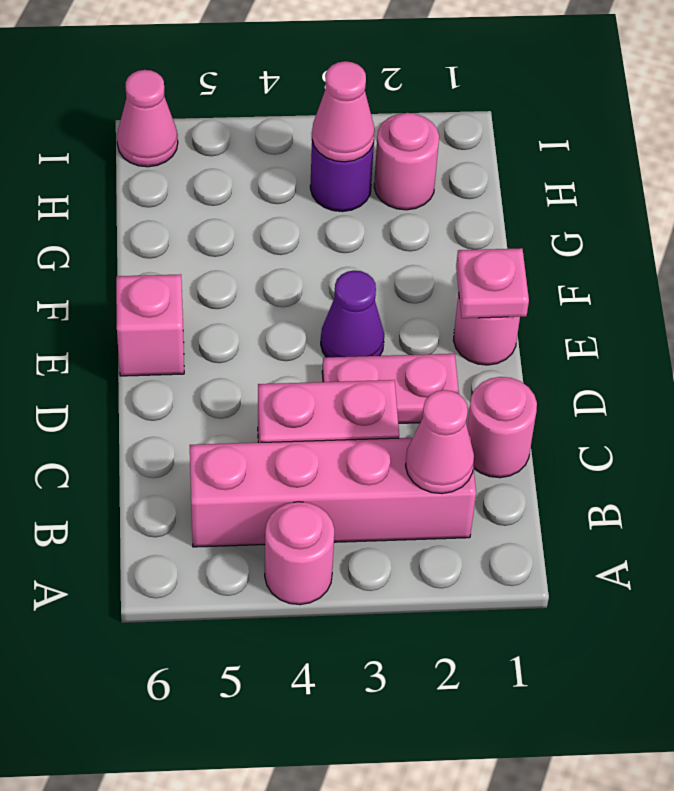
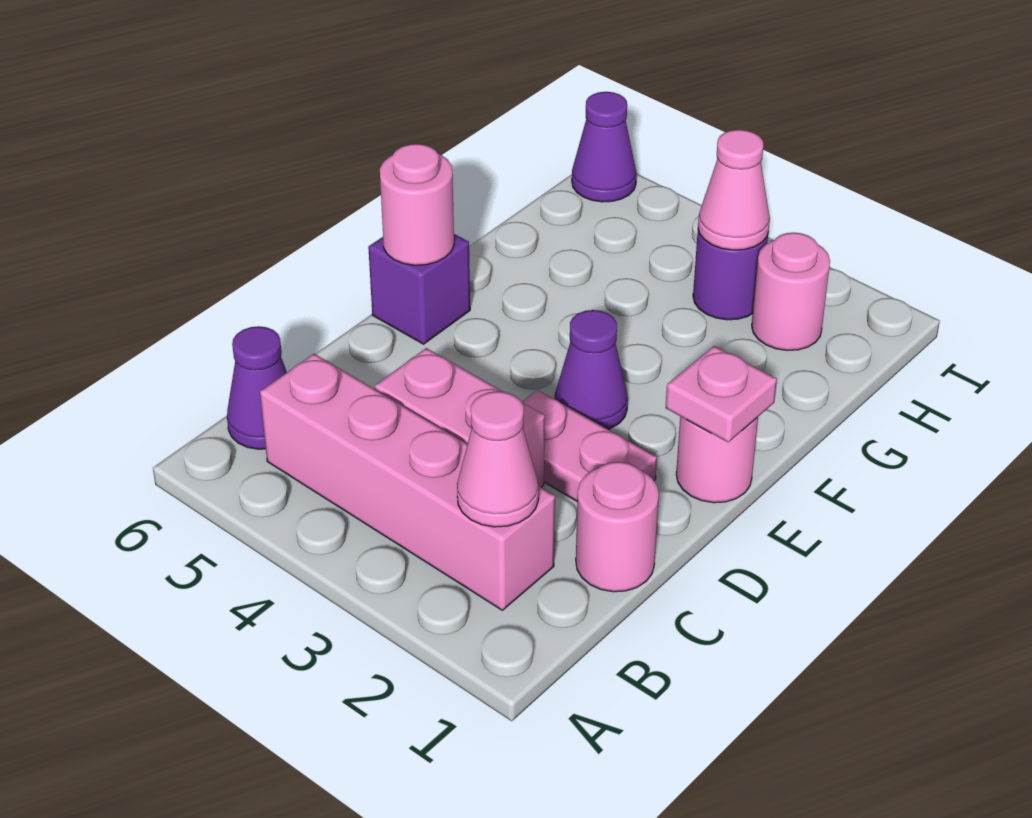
pink round brick A4 level 1 -> pink round brick E6 level 2
none -> purple cone B6 level 1
pink brick E6 level 1 -> purple brick E6 level 1
pink cone I6 level 1 -> purple cone I6 level 1

